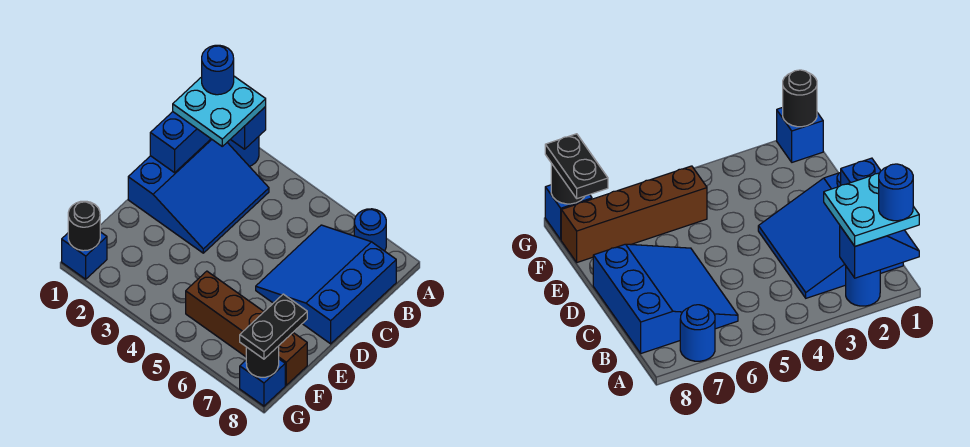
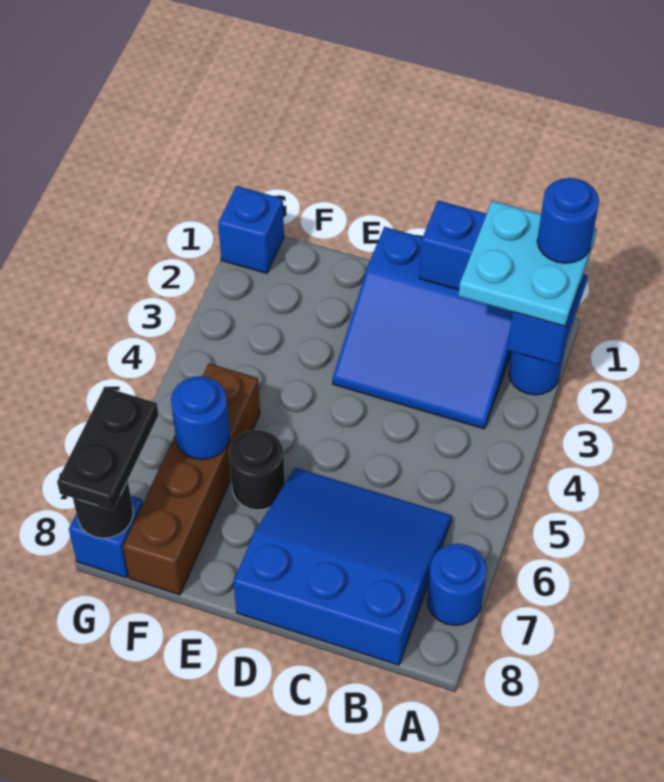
none -> blue round brick F6 level 2
black plate F8:G8 level 3 -> black plate G7:G8 level 3
black round brick G1 level 2 -> black round brick E6 level 1

